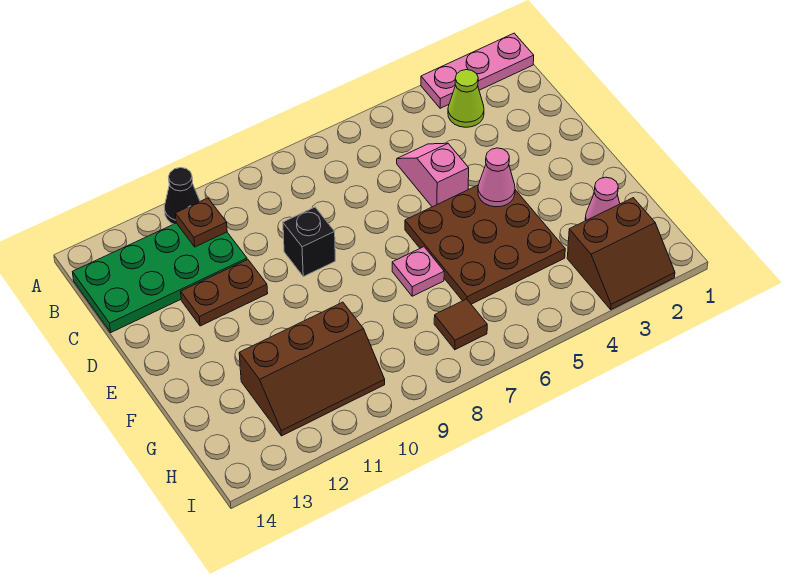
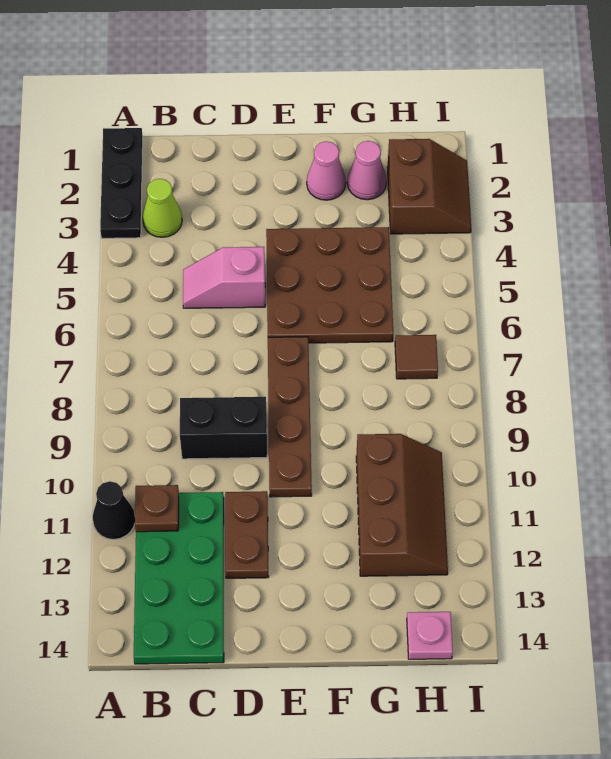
pink plate A1:A3 level 1 -> black plate A1:A3 level 1
black brick D9 level 1 -> black brick C9:D9 level 1
pink cone E4 level 2 -> pink cone F2 level 1
none -> brown plate E7:E10 level 1
pink plate F7 level 1 -> pink plate H14 level 1

